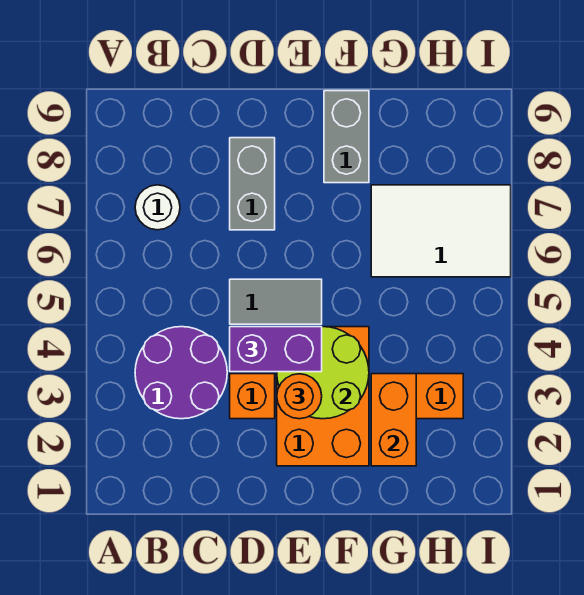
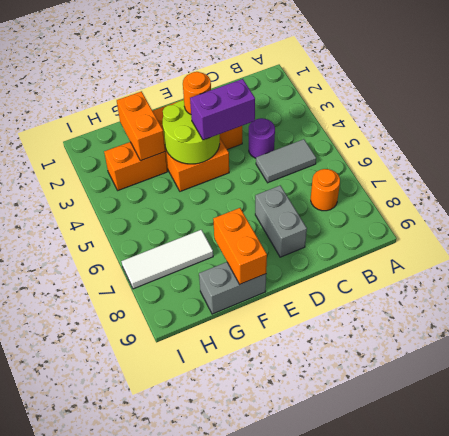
purple round brick B3:C4 level 1 -> purple round brick C4 level 1
white round brick B7 level 1 -> orange round brick B7 level 1
grey tile D5:E5 level 1 -> grey tile B5:C5 level 1
grey brick F8:F9 level 1 -> grey brick F9:G9 level 1
none -> orange brick F8:F9 level 2
white tile G6:I7 level 1 -> white tile G7:I7 level 1

